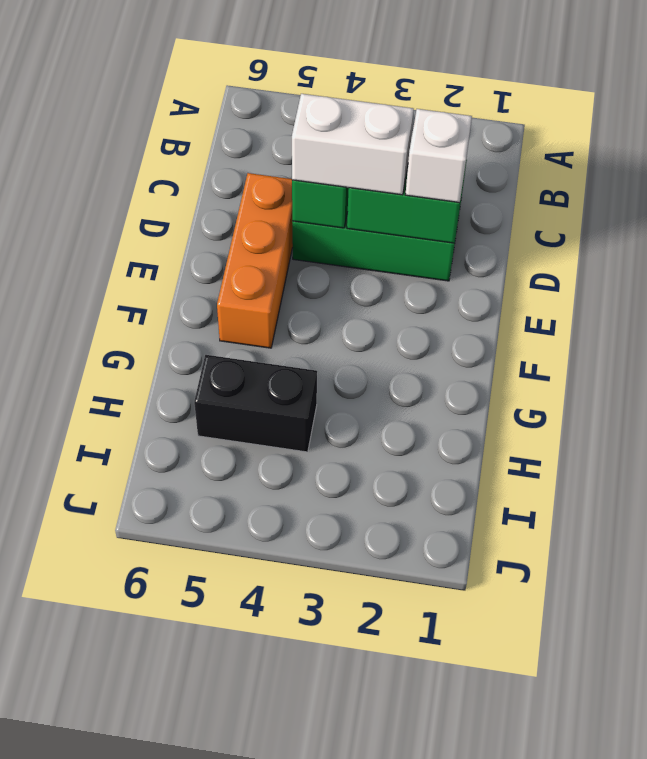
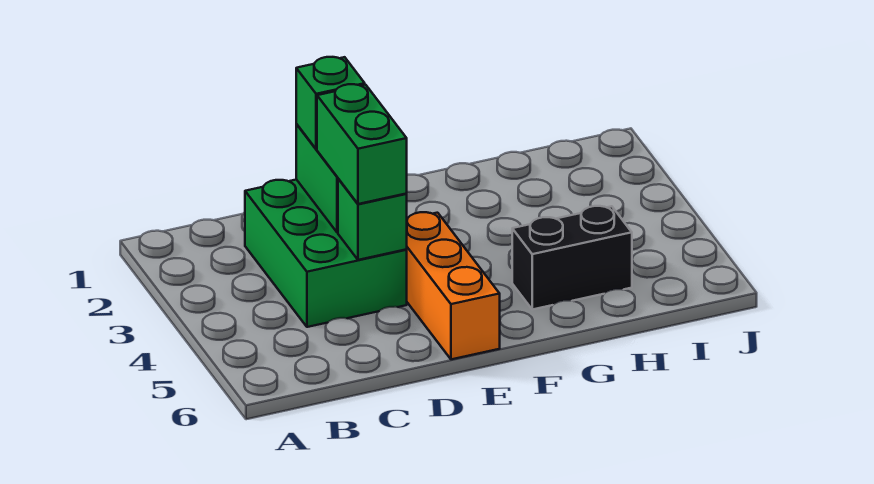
white brick D2 level 3 -> green brick D2 level 3
white brick D3:D4 level 3 -> green brick D3:D4 level 3
orange brick D5:F5 level 1 -> orange brick E4:E6 level 1
black brick H4:H5 level 1 -> black brick G5:H5 level 1

